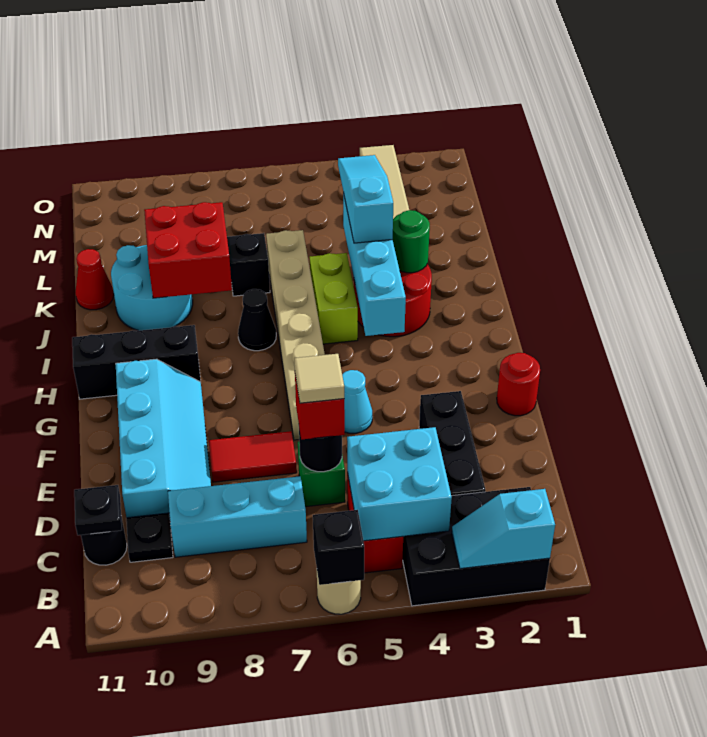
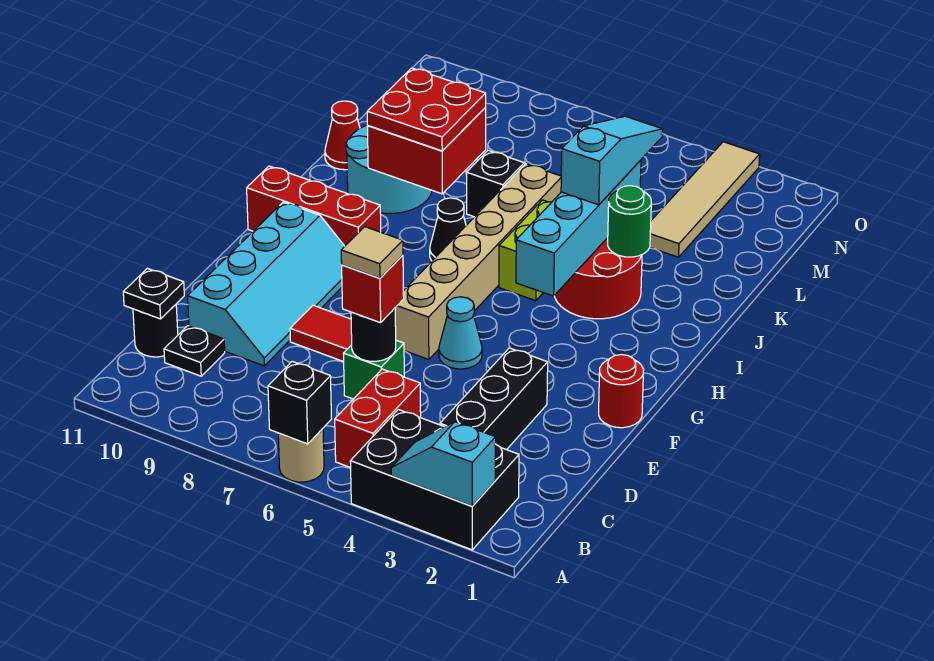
cyan brick B4:C5 level 2 -> none
cyan brick C7:C9 level 1 -> none
black brick H9:H11 level 1 -> red brick H9:H11 level 1
none -> red plate J8:K9 level 3

